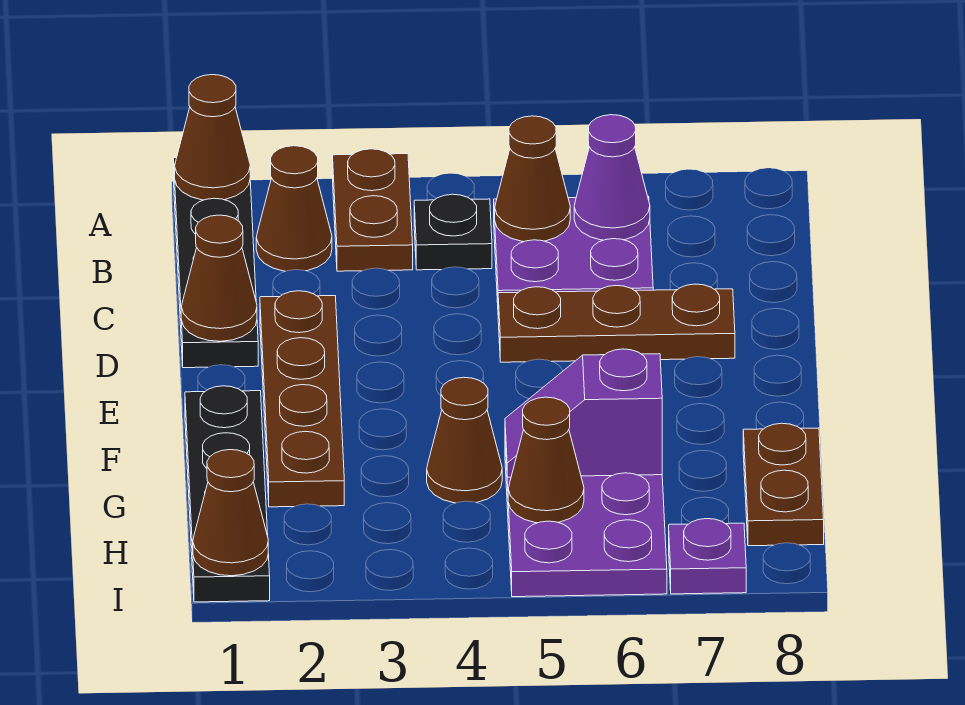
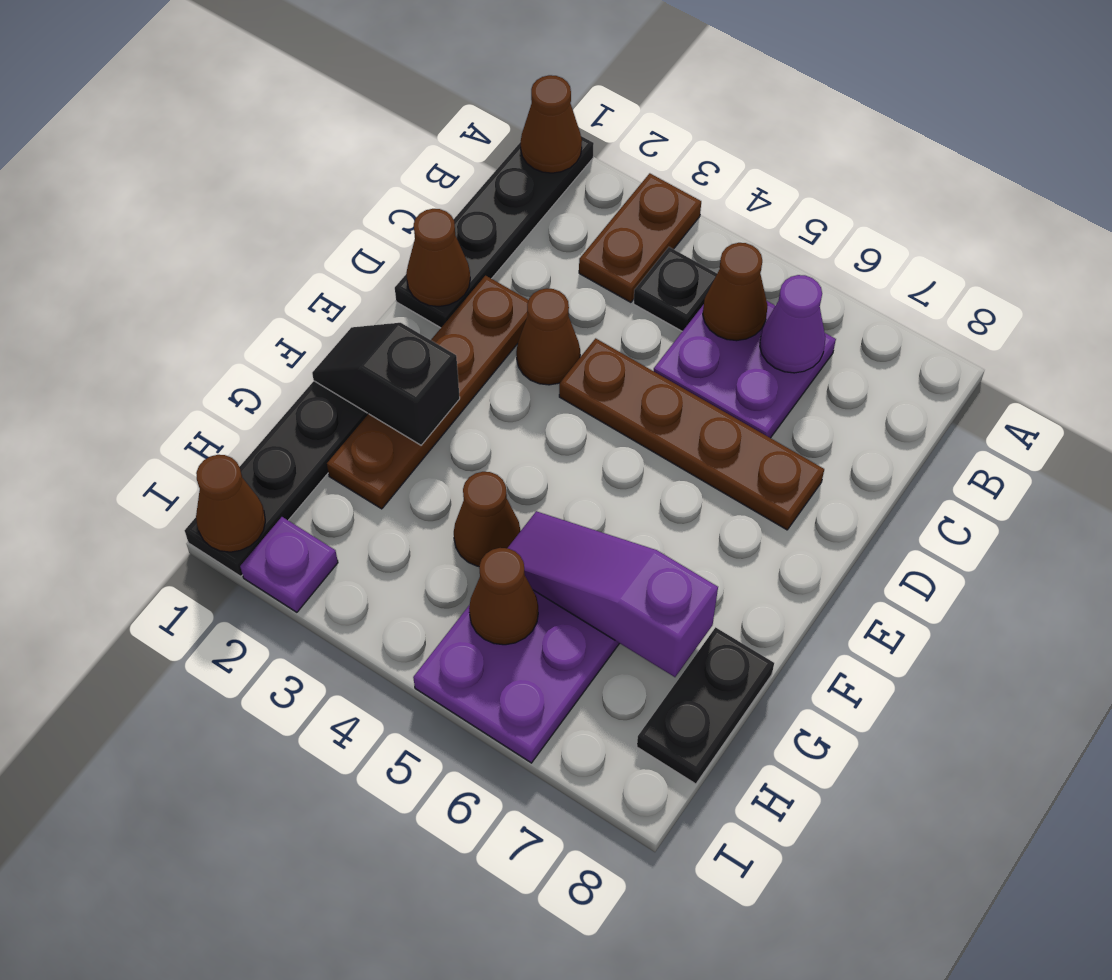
brown cone B2 level 1 -> brown cone D3 level 1
brown plate D5:D7 level 1 -> brown plate D4:D7 level 1
none -> black slope F1:F2 level 2 top 2
purple slope G5:G6 level 2 top 6 -> purple slope G5:G7 level 2 top 7
brown plate G8:H8 level 1 -> black plate G8:H8 level 1
purple plate I7 level 1 -> purple plate I2 level 1

